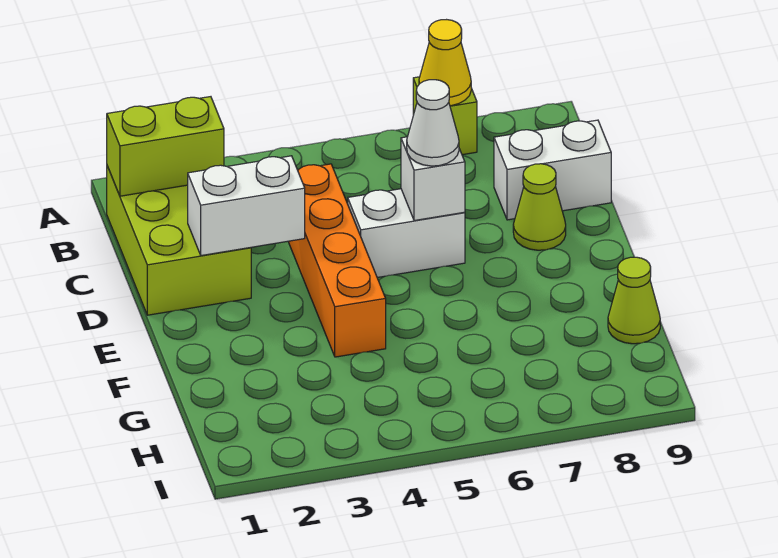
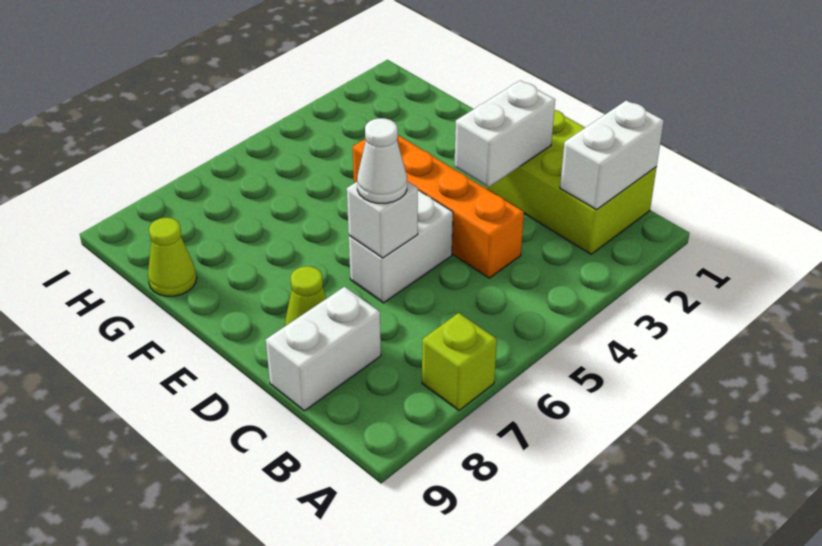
yellow cone A7 level 2 -> none
lime brick B1:B2 level 2 -> white brick B1:B2 level 2

